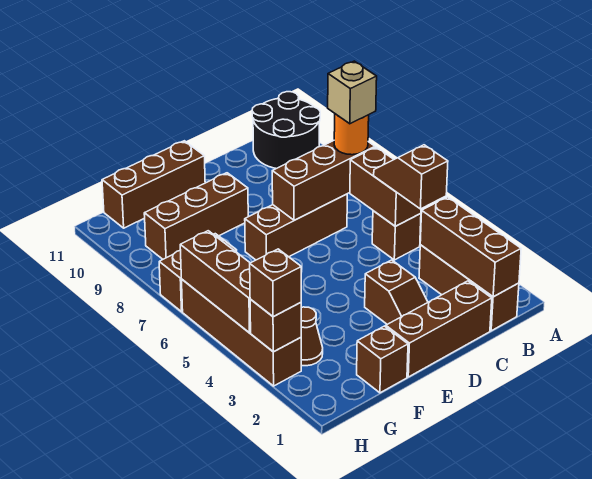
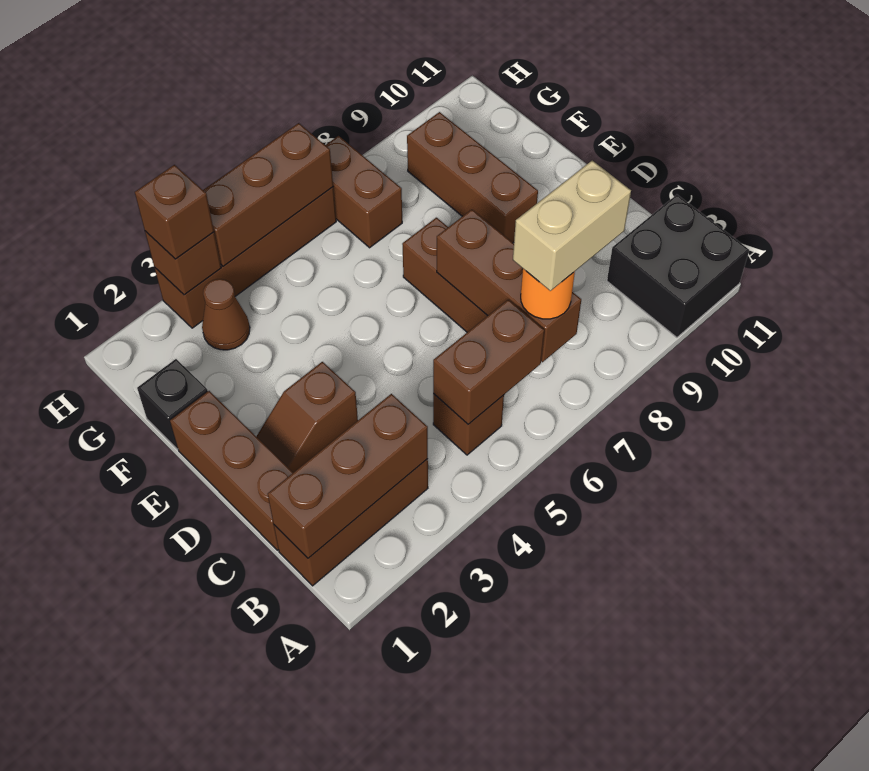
black round brick A10:B11 level 1 -> black brick A10:B11 level 1
brown slope B4:B5 level 3 top 4 -> none
tan brick B7 level 4 -> tan brick B7:B8 level 4
brown brick E11:G11 level 1 -> none
brown brick F1 level 1 -> black brick F1 level 1

